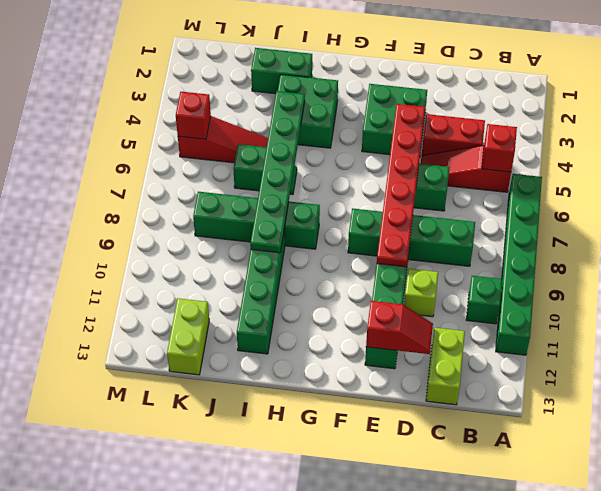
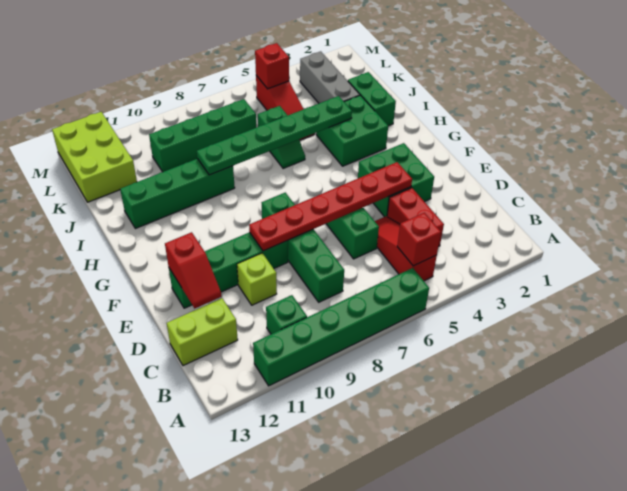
green brick H8:K8 level 1 -> green brick K7:K10 level 1
none -> grey brick J3:L3 level 1
lime brick K12:K13 level 1 -> lime brick K12:M13 level 1

